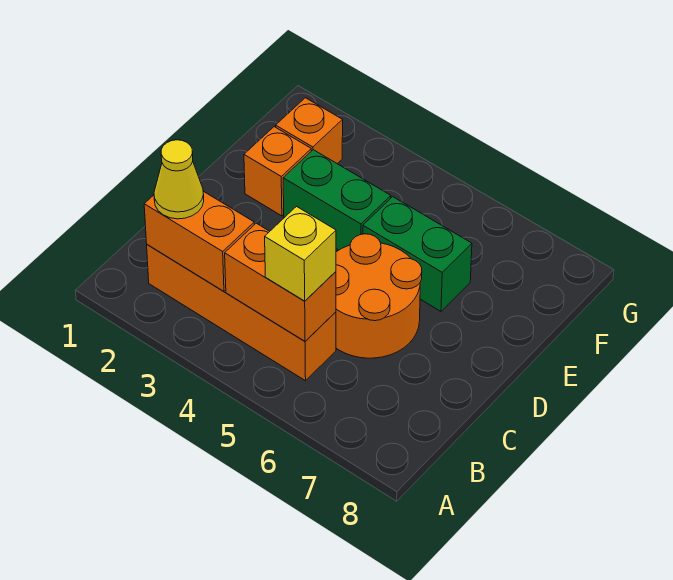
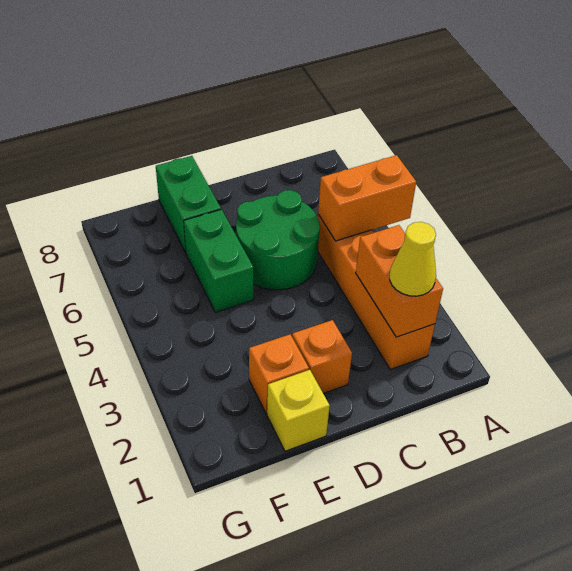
orange brick B4:B5 level 2 -> orange brick A5:B5 level 2
yellow brick B5 level 3 -> yellow brick E1 level 1
orange round brick C5:D6 level 1 -> green round brick C5:D6 level 1
green brick E3:E4 level 1 -> green brick E7:E8 level 1
orange brick F2 level 1 -> orange brick D2 level 1

